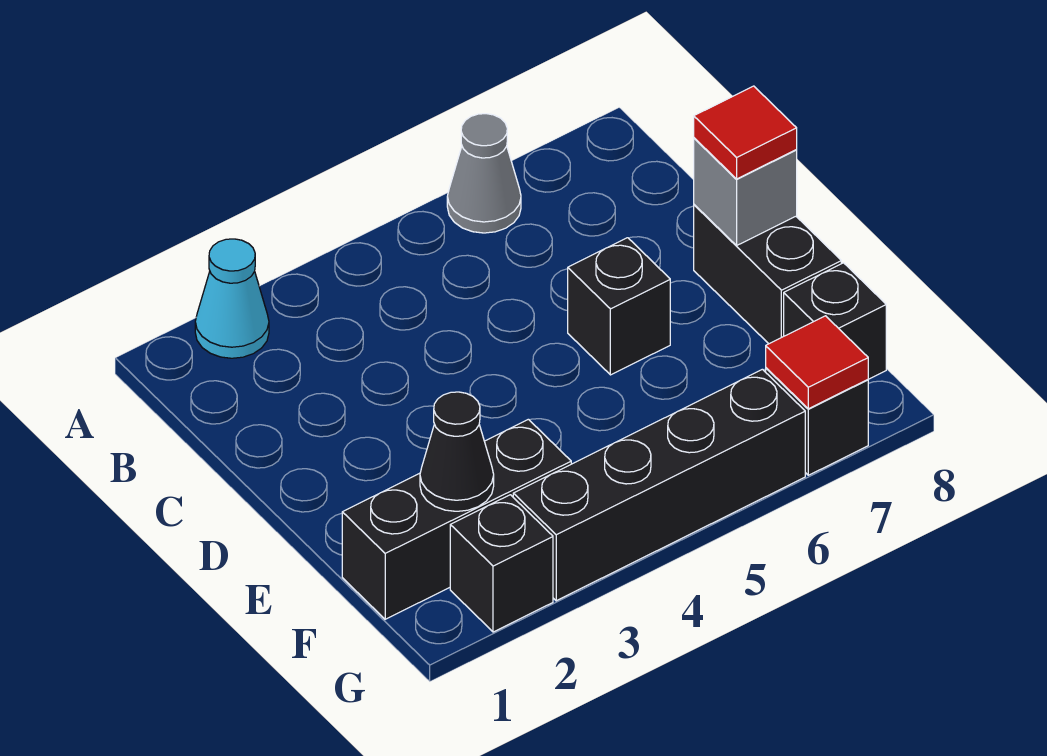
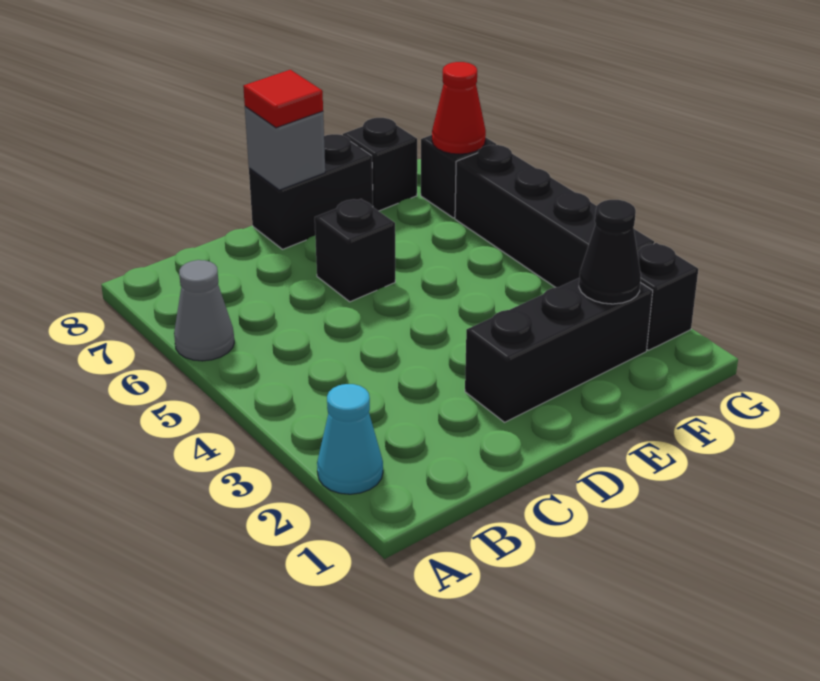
black brick F1:F3 level 1 -> black brick D2:F2 level 1
red tile G7 level 2 -> red cone G7 level 2

